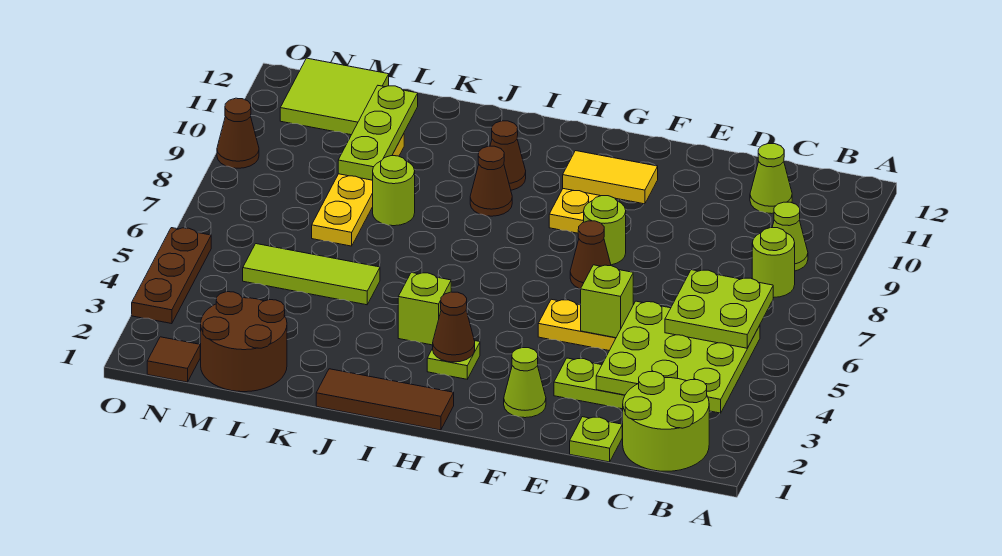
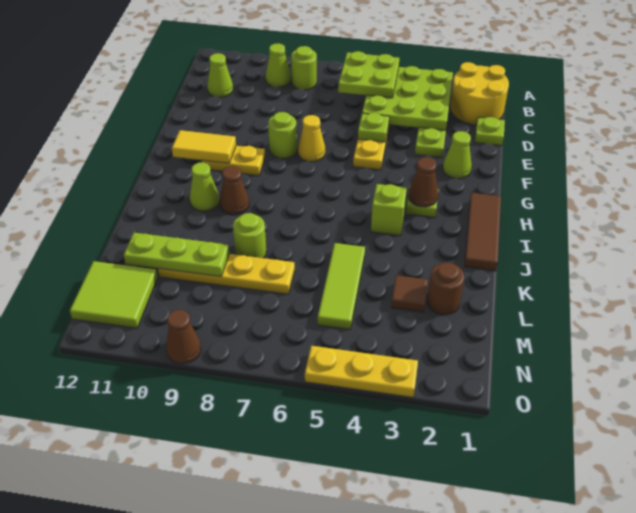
lime round brick B1:C2 level 1 -> yellow round brick B1:C2 level 1
lime brick E5 level 2 -> lime plate E5 level 2
brown cone F7 level 1 -> yellow cone F7 level 1
yellow tile F10:G10 level 2 -> yellow tile G10:G11 level 2
brown cone I10 level 1 -> lime cone I10 level 1
brown round brick L1:M2 level 1 -> brown round brick L2 level 1
brown tile N1 level 1 -> brown tile L3 level 1
brown plate O3:O5 level 1 -> yellow plate O3:O5 level 1

